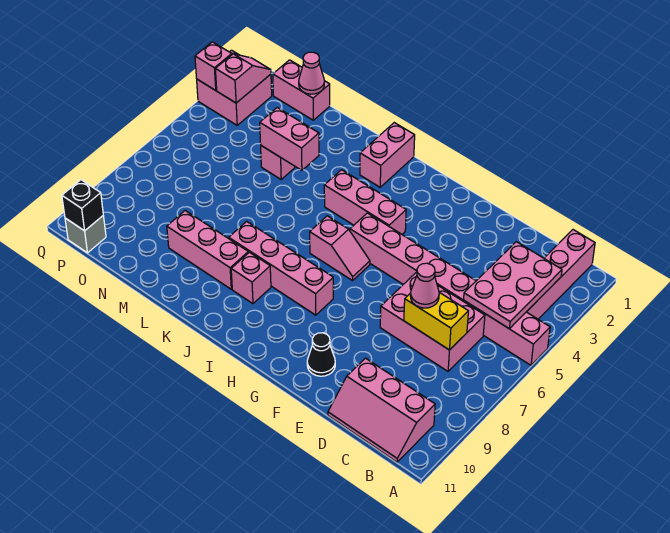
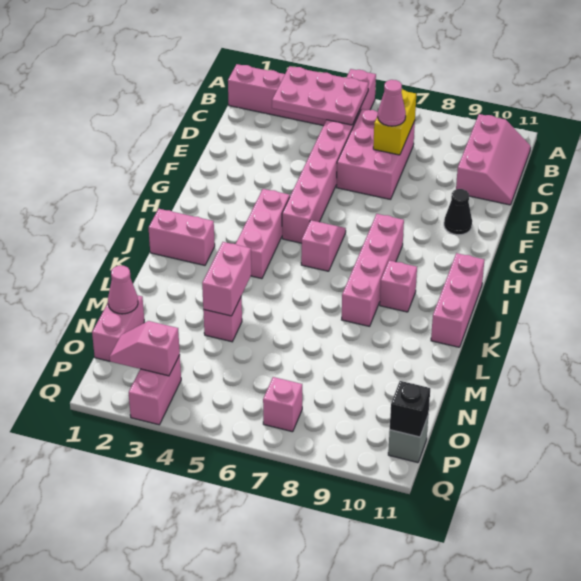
pink brick K9:M9 level 1 -> pink brick I11:K11 level 1
pink brick P2:Q3 level 1 -> pink brick P3:Q3 level 1
pink brick Q3 level 2 -> pink brick P7 level 1

